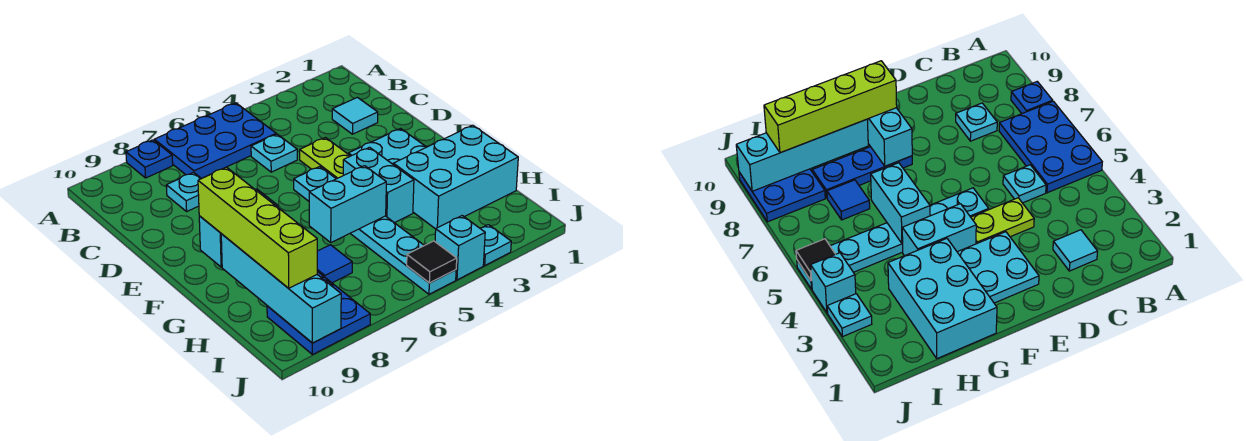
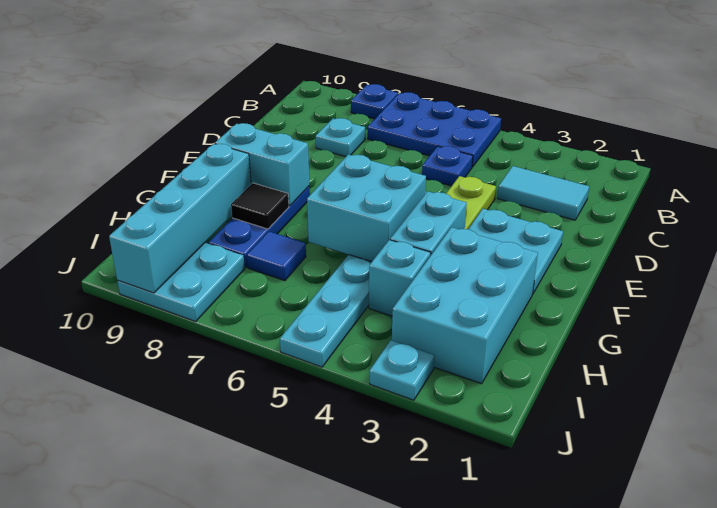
cyan tile C2 level 1 -> cyan tile C2:C3 level 1
cyan plate C5 level 1 -> blue plate C5 level 1
lime brick F9:I9 level 3 -> none
cyan brick G1:H3 level 1 -> cyan brick G2:I3 level 1
cyan brick G5:G6 level 2 -> cyan brick F5:G6 level 2
blue plate I8:J9 level 1 -> cyan plate I8:J9 level 1
cyan brick J4 level 1 -> cyan brick H4 level 1
black tile J5 level 2 -> black tile G8 level 2

